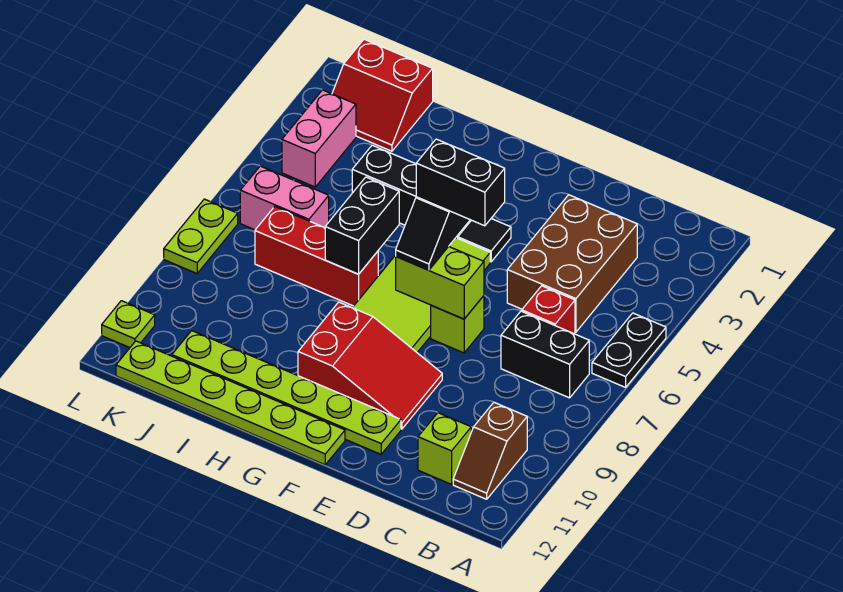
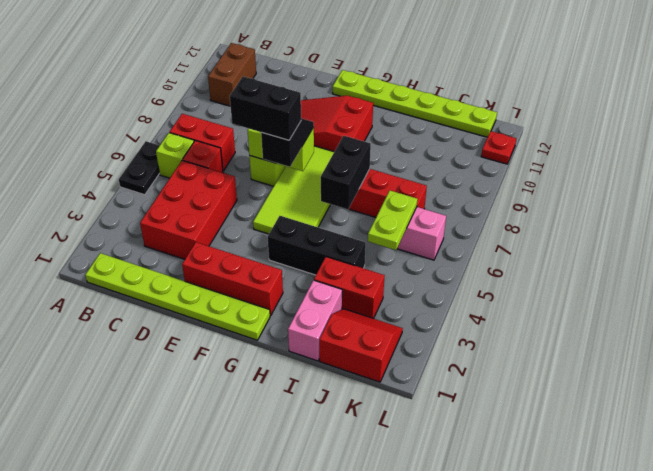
black brick B7:C7 level 1 -> red brick B7:C7 level 1
brown slope B10:B11 level 1 top 10 -> brown brick B10:B11 level 1
brown brick C3:D5 level 1 -> red brick C3:D5 level 1
lime brick C11 level 1 -> lime brick B6 level 1
none -> red brick E2:G2 level 1
lime plate E11:J11 level 1 -> lime plate B1:G1 level 1
black tile F4 level 1 -> none
none -> red brick I3:J3 level 1
pink brick K3:K4 level 1 -> pink brick I1:I2 level 1
lime plate L7:L8 level 1 -> lime plate J5:J6 level 2
lime plate L11 level 1 -> red plate L11 level 1

